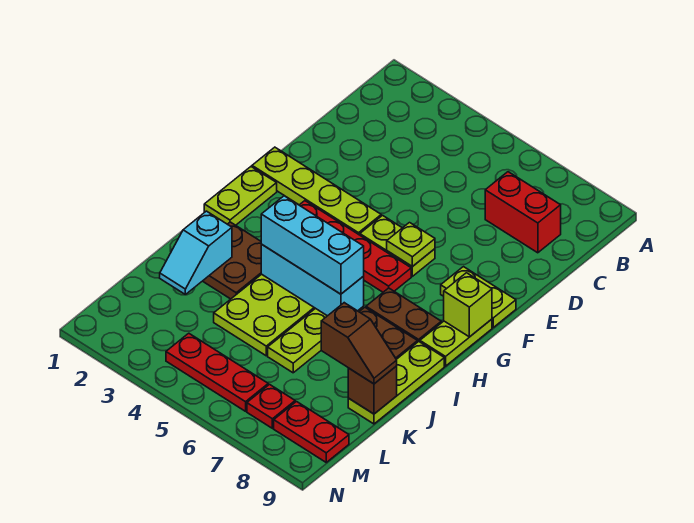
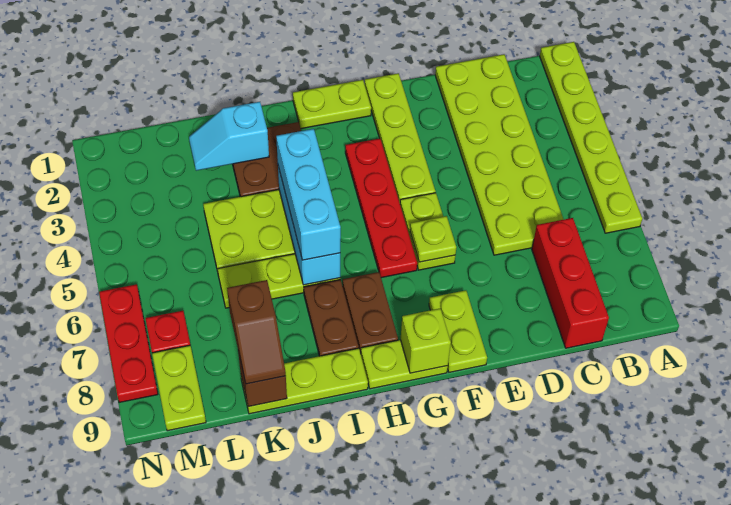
none -> lime plate A1:A6 level 1
none -> lime plate C1:D6 level 1
red brick C7:C8 level 1 -> red brick C7:C9 level 1
red plate M4:M6 level 1 -> red plate N6:N8 level 1
red plate M8:M9 level 1 -> lime plate M8:M9 level 1

